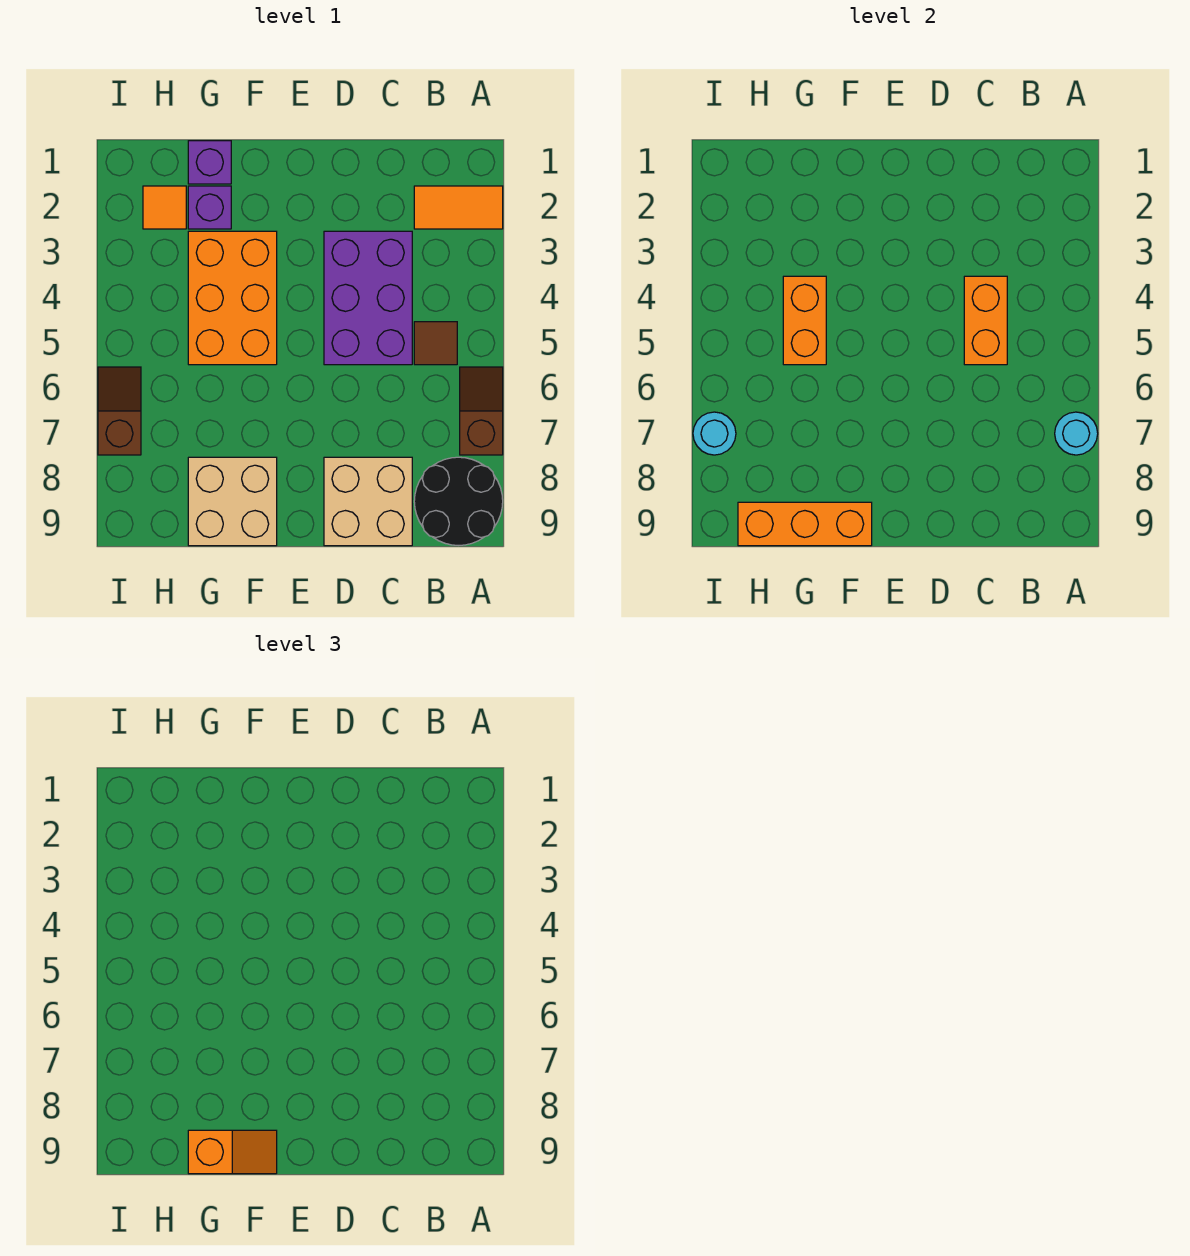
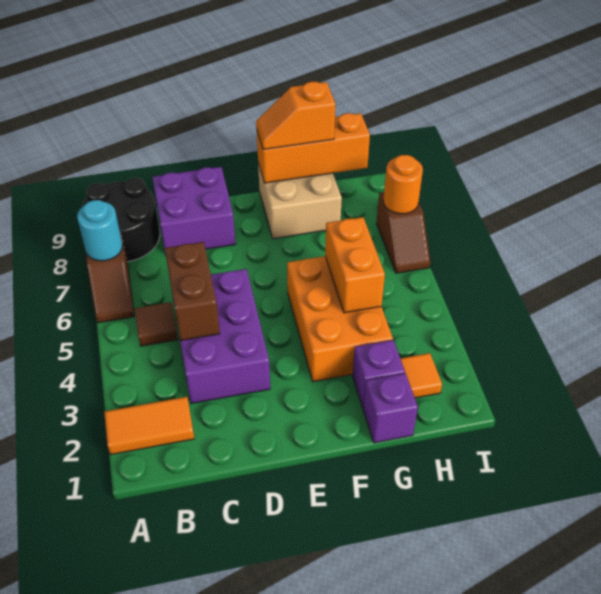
orange brick C4:C5 level 2 -> brown brick C4:C5 level 2
tan brick C8:D9 level 1 -> purple brick C8:D9 level 1
cyan round brick I7 level 2 -> orange round brick I7 level 2

